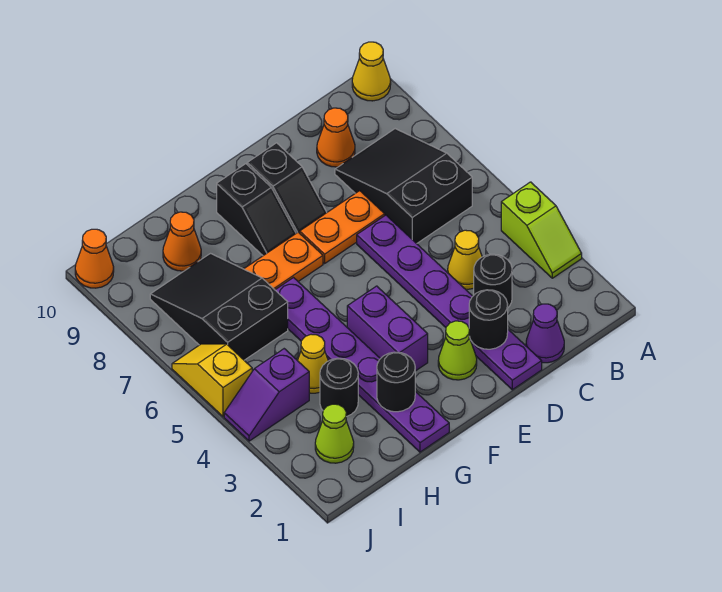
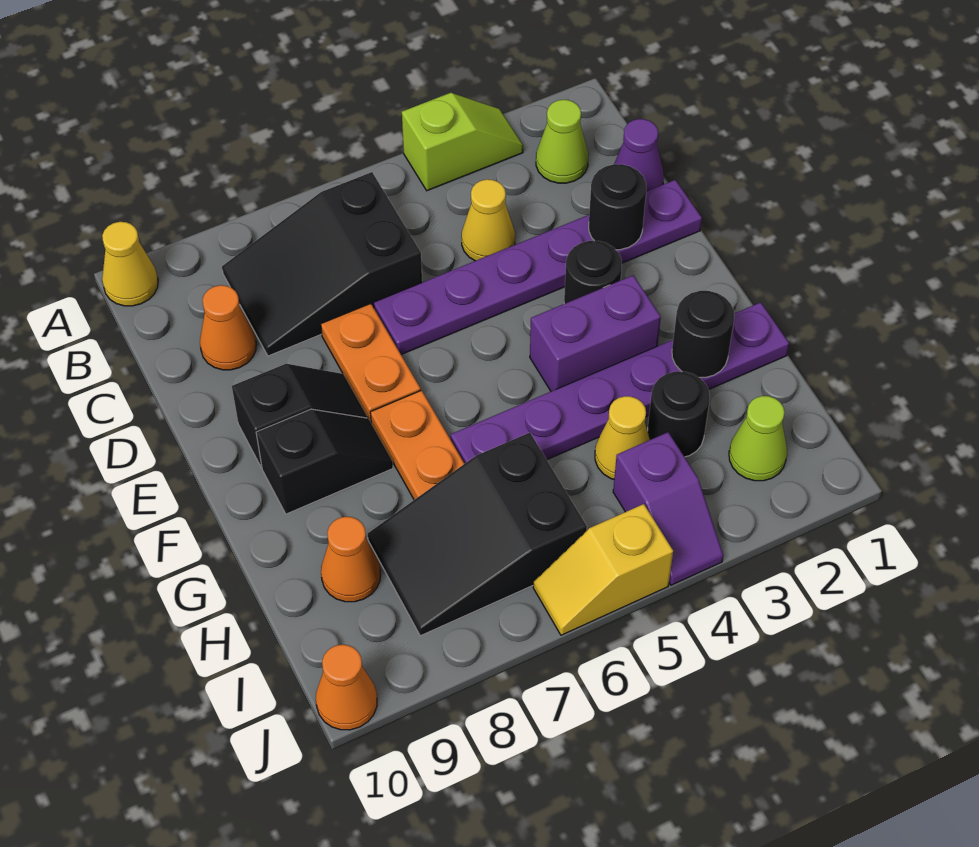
black round brick C3 level 1 -> black round brick E3 level 1
lime cone E2 level 1 -> lime cone B2 level 1

